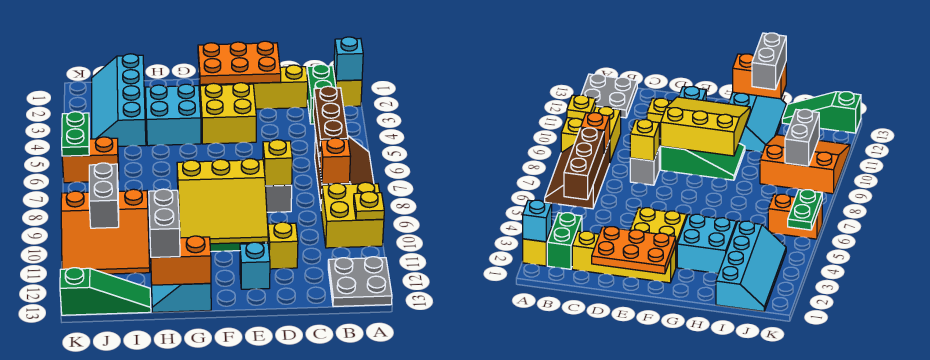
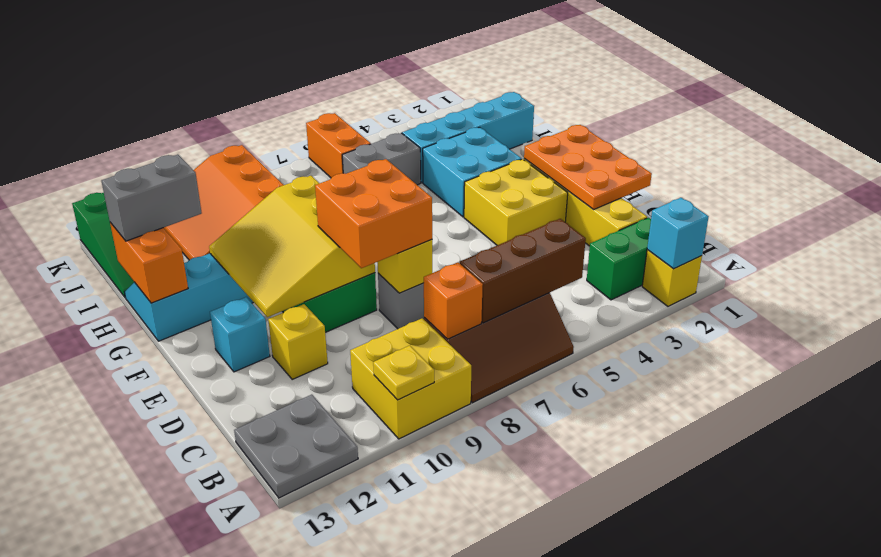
none -> orange brick D8:E9 level 3
grey brick J9:J10 level 2 -> grey brick I5:I6 level 1
green plate K5:K6 level 2 -> none

